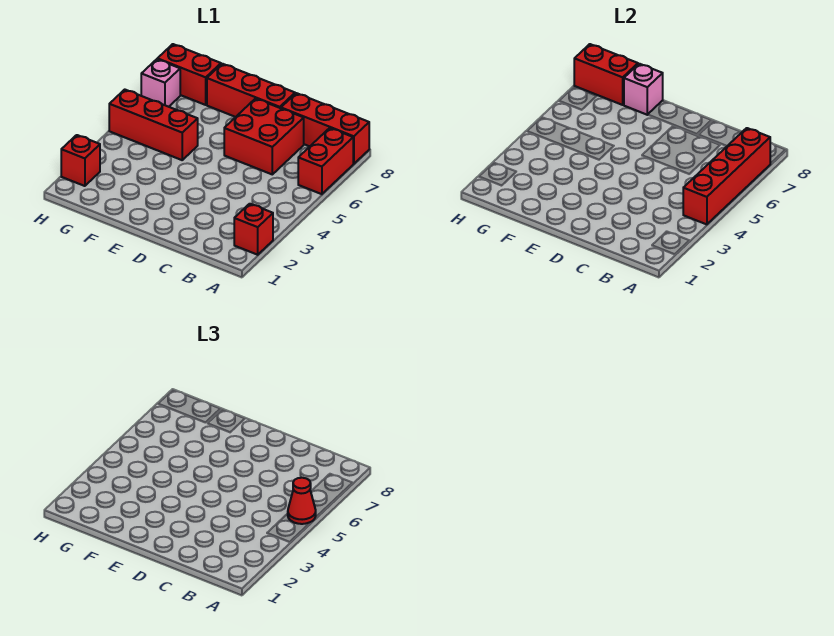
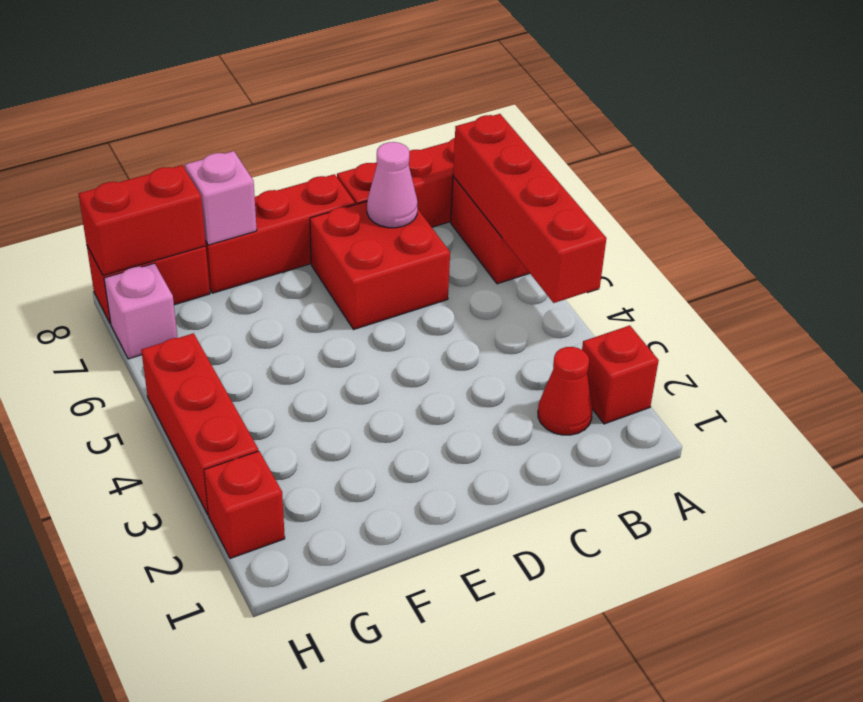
red cone A5 level 3 -> red cone B2 level 1
none -> pink cone C7 level 2
red brick F5:H5 level 1 -> red brick H3:H5 level 1

